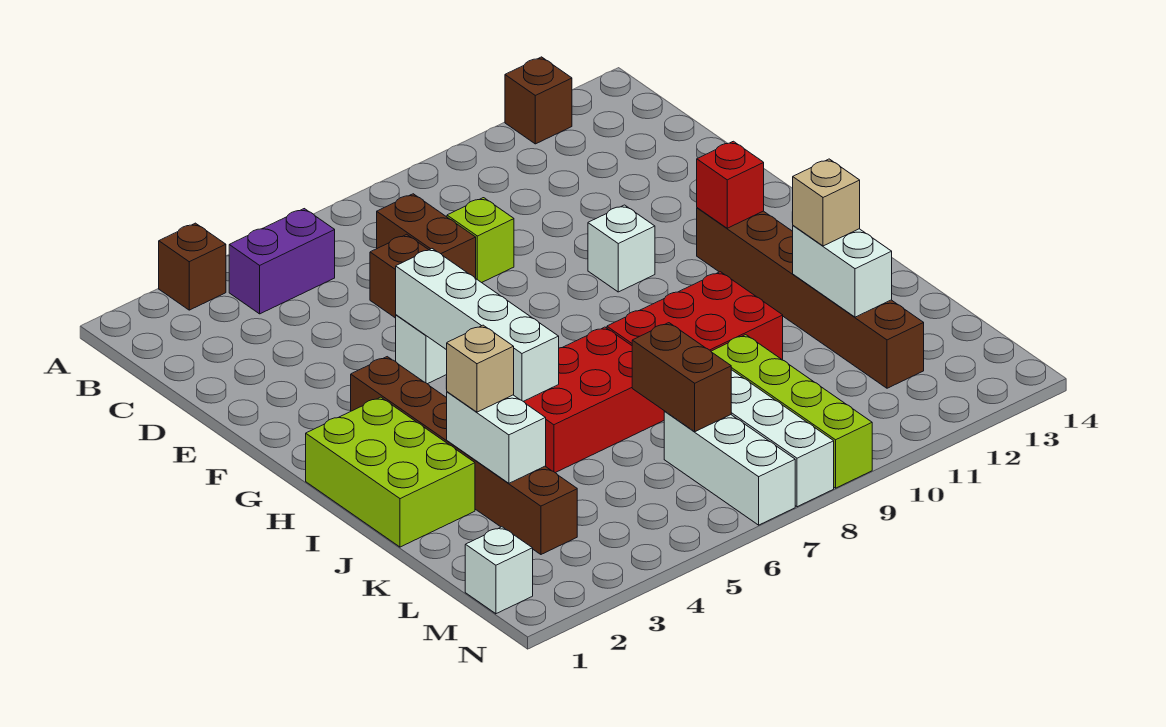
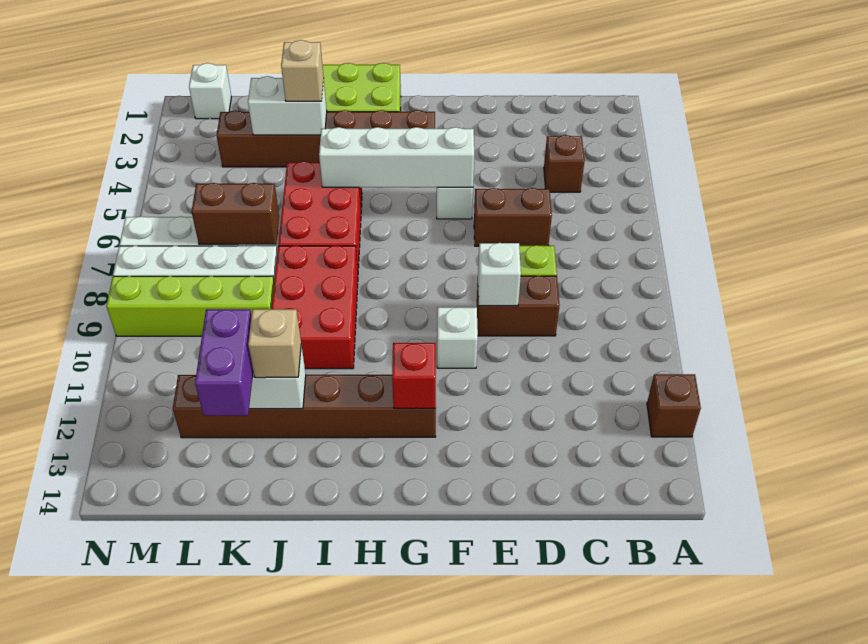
brown brick A3 level 1 -> brown brick C4 level 1
purple brick B4:B5 level 1 -> purple brick K12:K13 level 3
brown brick C7:D7 level 1 -> brown brick D9:E9 level 1
none -> white brick E9 level 2

